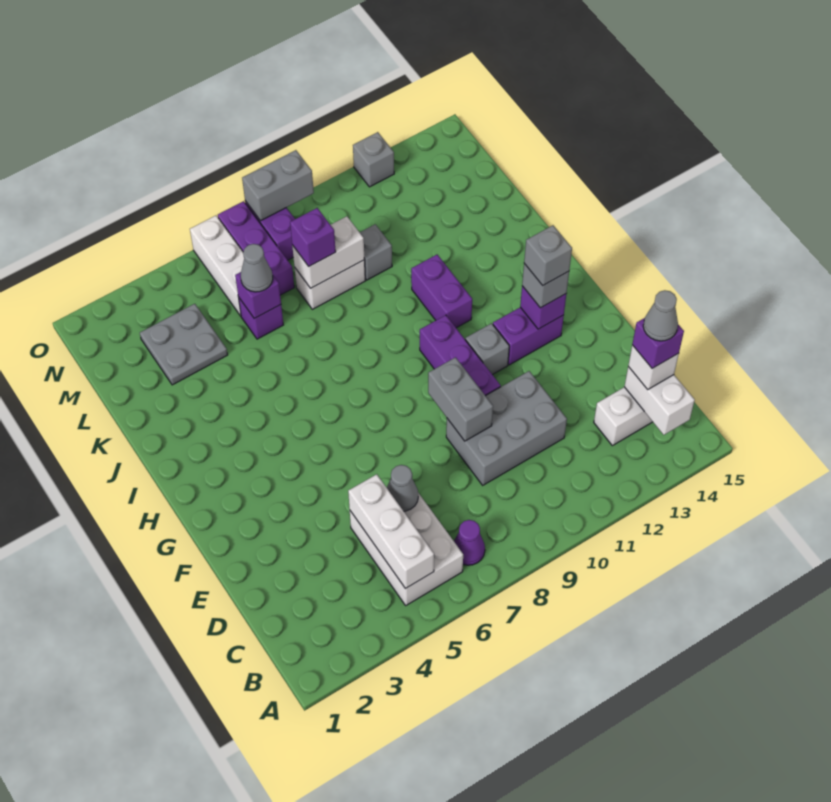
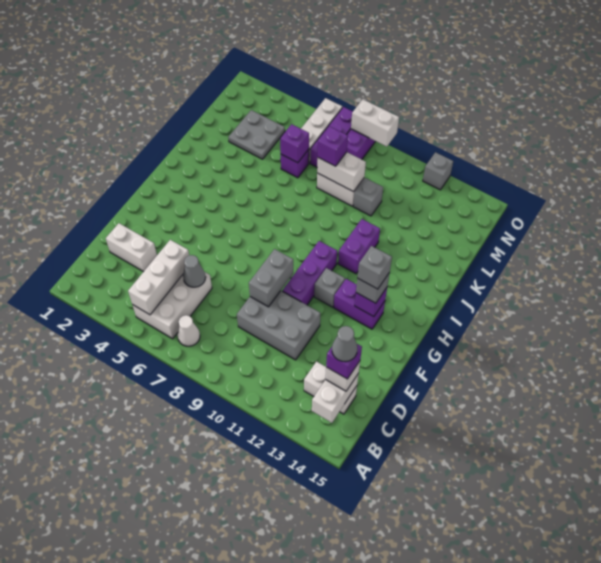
purple cone B7 level 1 -> white cone B7 level 1
none -> white brick D2:D3 level 1
grey cone L6 level 3 -> none
grey brick O8:O9 level 2 -> white brick O8:O9 level 2

